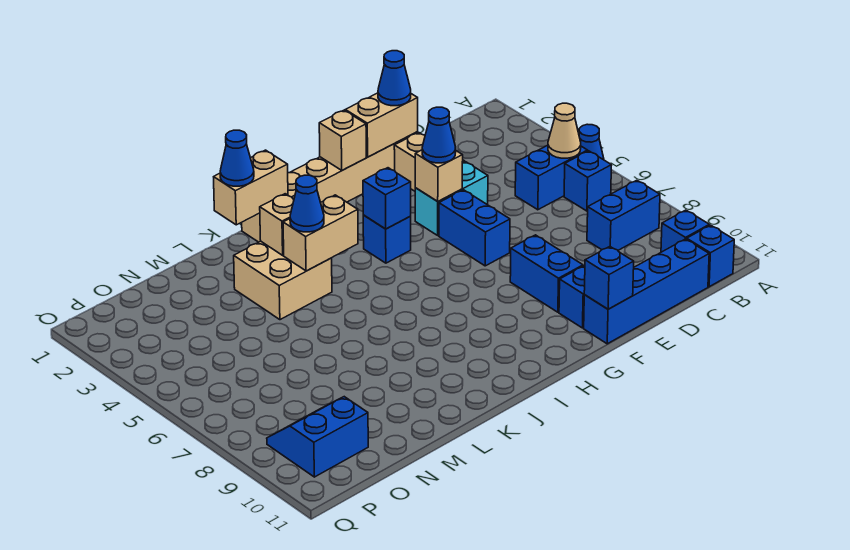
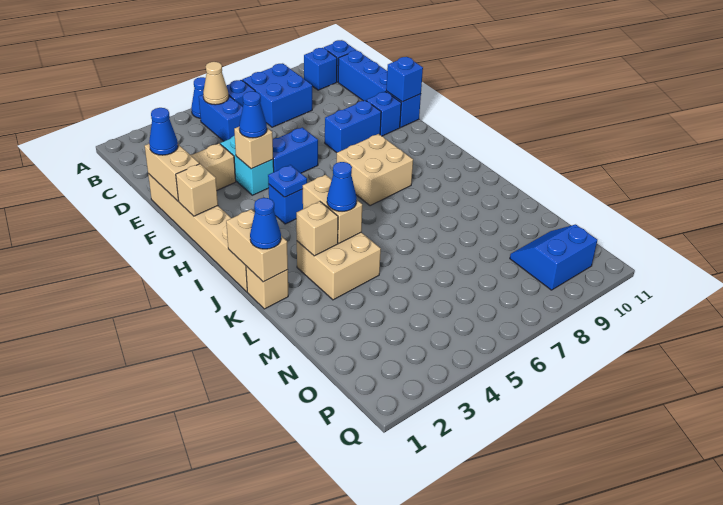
blue brick B8:C8 level 1 -> blue brick B7:C8 level 1
blue brick H4 level 2 -> blue plate H4 level 2
none -> tan brick H7:I8 level 1
none -> tan brick K1 level 1
blue slope O9:P10 level 1 top 10 -> blue slope O9:P10 level 1 top P

